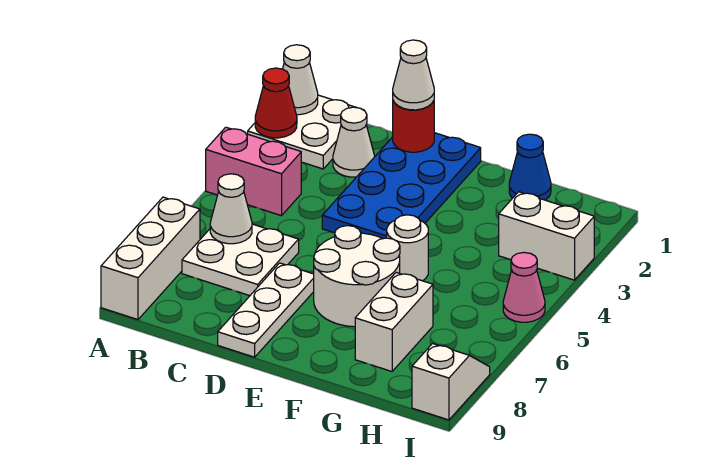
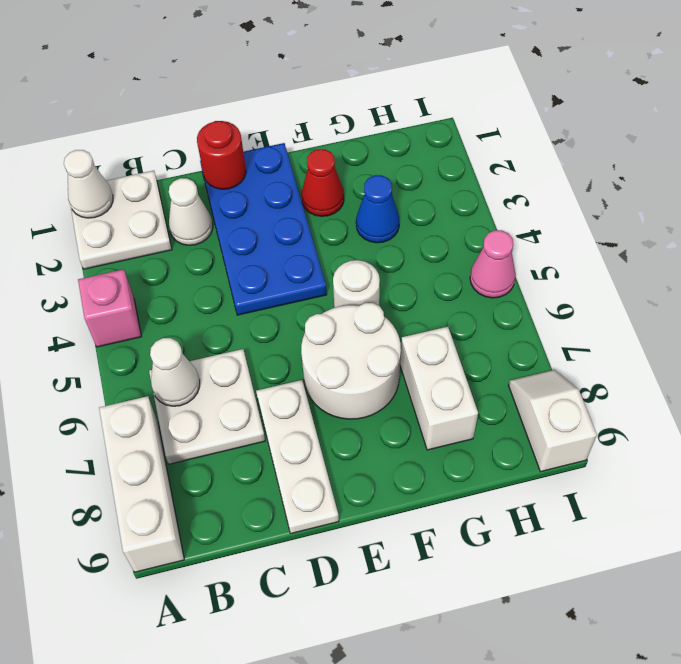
red cone A2 level 2 -> red cone F2 level 1
pink brick A4:B4 level 1 -> pink brick A4 level 1
white cone D1 level 3 -> none
blue cone G1 level 1 -> blue cone G3 level 1
white brick H3:I3 level 1 -> none

